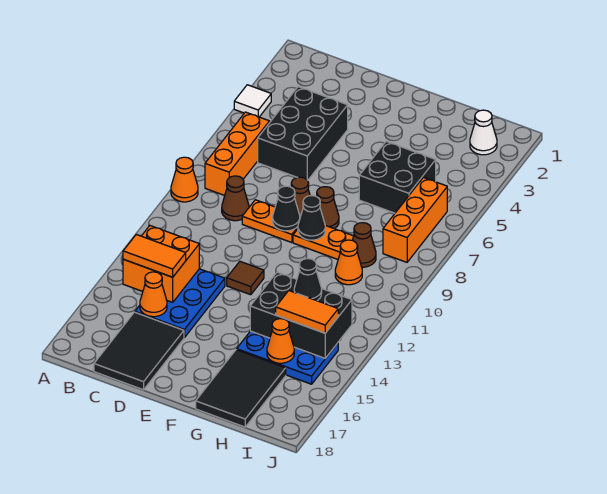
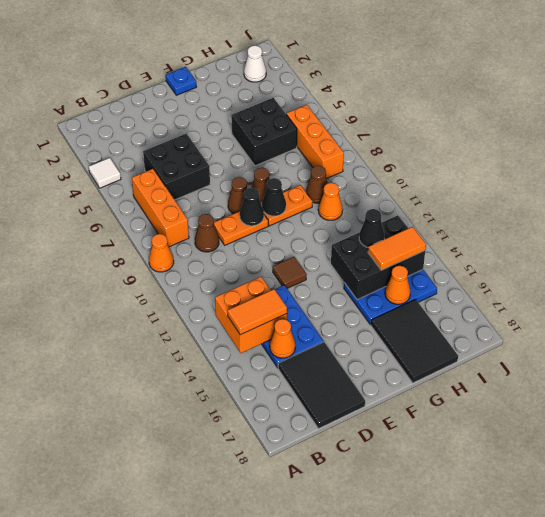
black brick C4:D6 level 1 -> black brick C5:D6 level 1
none -> blue plate F1 level 1

